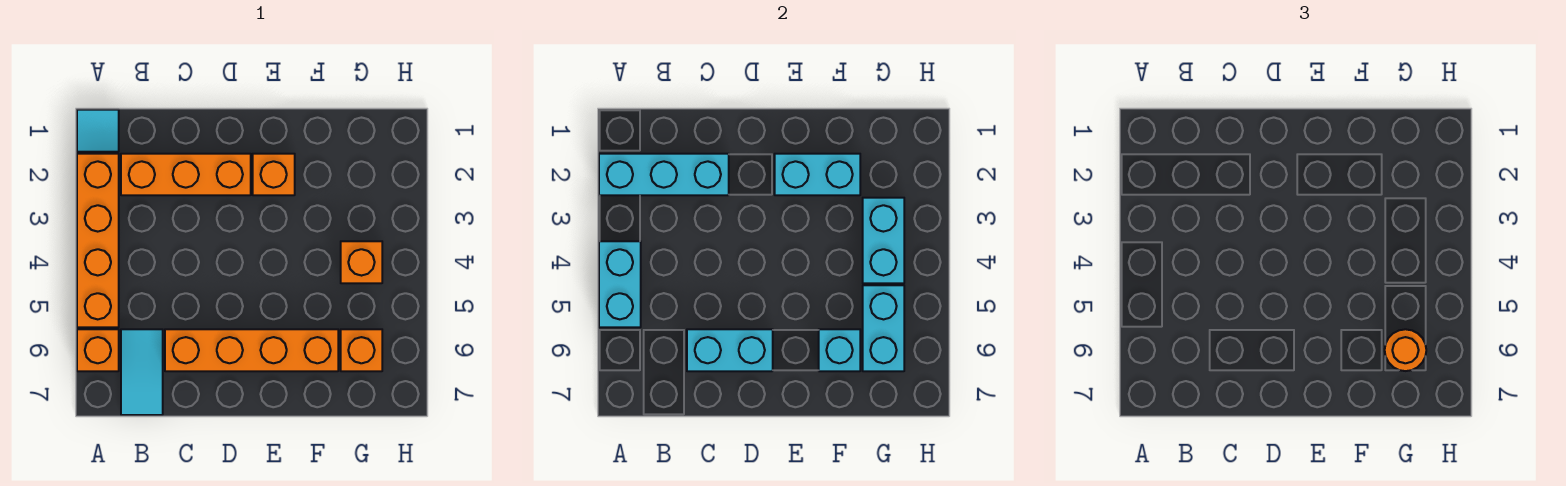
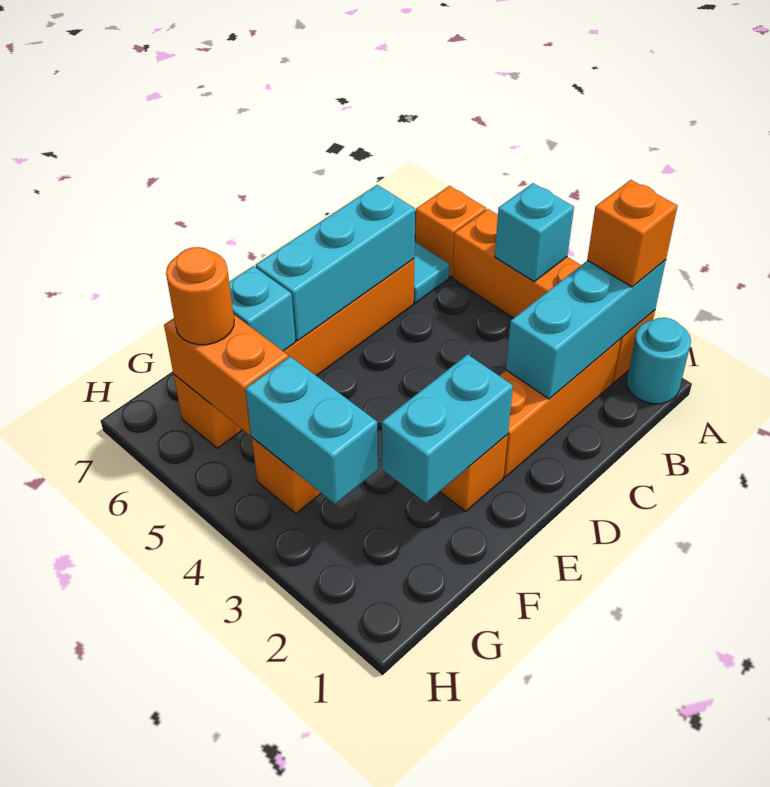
cyan tile A1 level 1 -> cyan round brick A1 level 1
none -> orange brick A2 level 3
cyan brick A4:A5 level 2 -> cyan brick A4 level 2
cyan brick C6:D6 level 2 -> cyan brick C6:E6 level 2
cyan brick G5:G6 level 2 -> orange brick G5:G6 level 2

